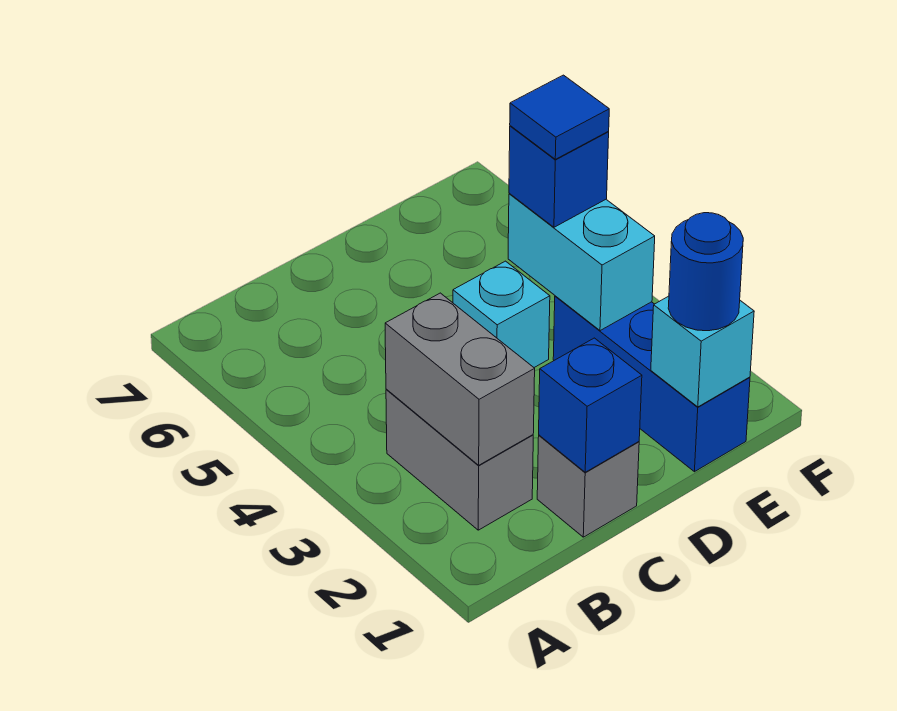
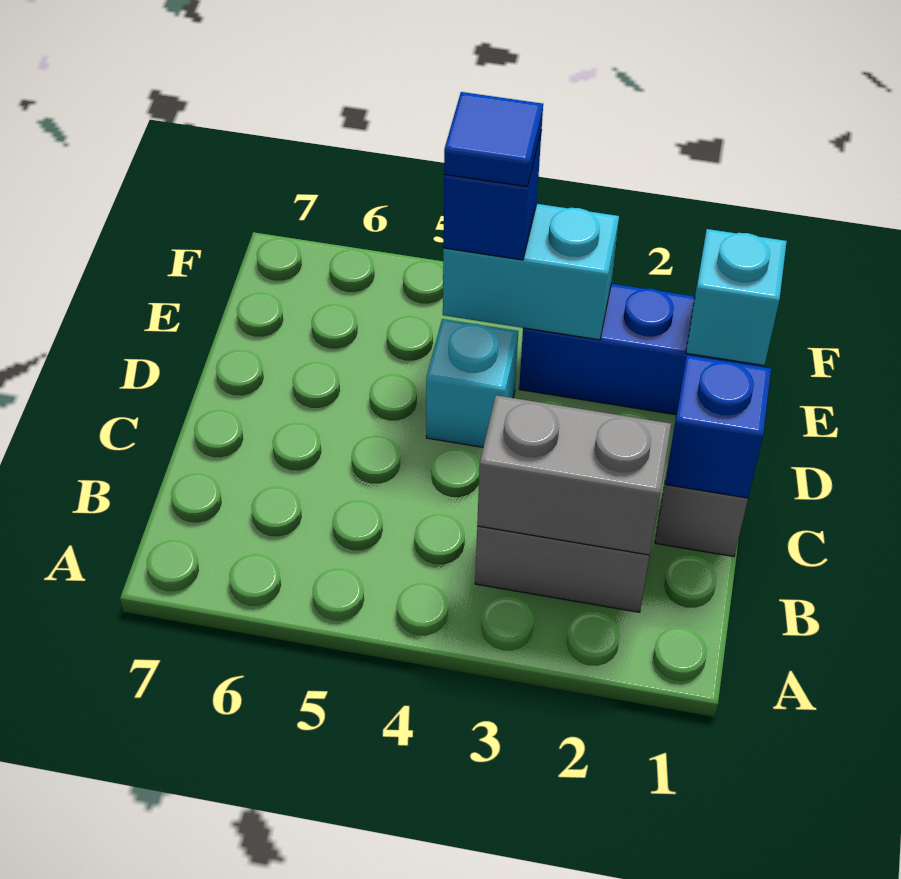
blue round brick E1 level 3 -> none

